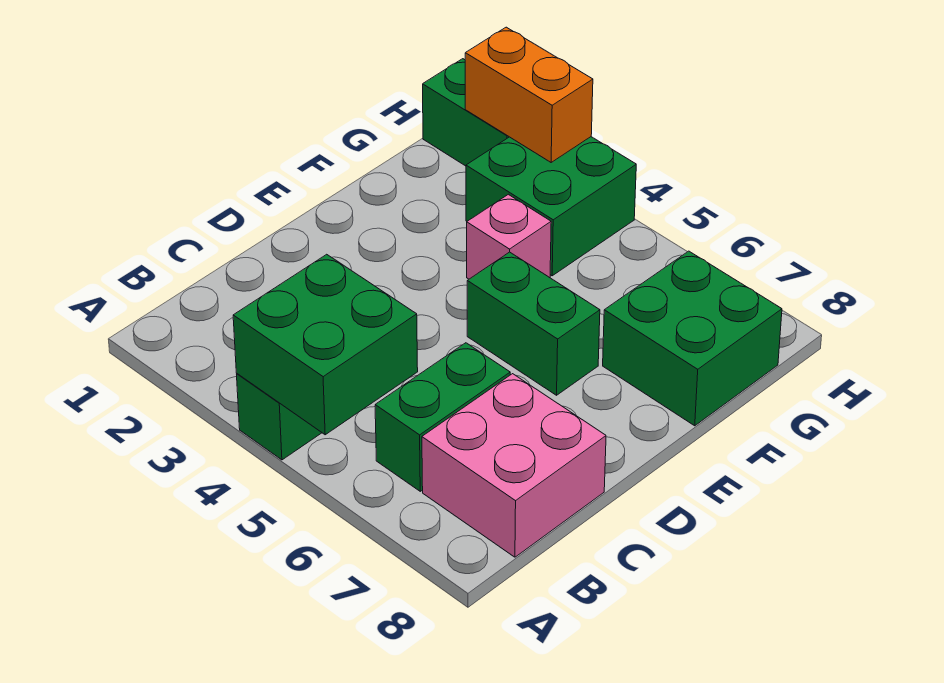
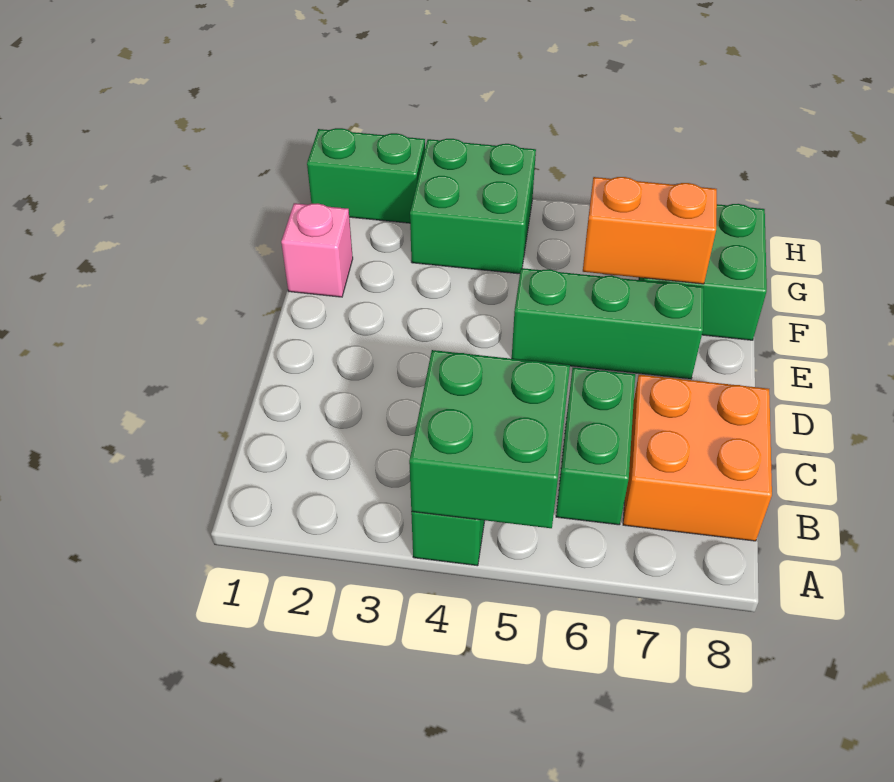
pink brick B7:C8 level 1 -> orange brick B7:C8 level 1
green brick E5:E6 level 1 -> green brick E5:E7 level 1
pink brick F4 level 1 -> pink brick F1 level 1
orange brick H2:H3 level 2 -> orange brick F6:F7 level 2

